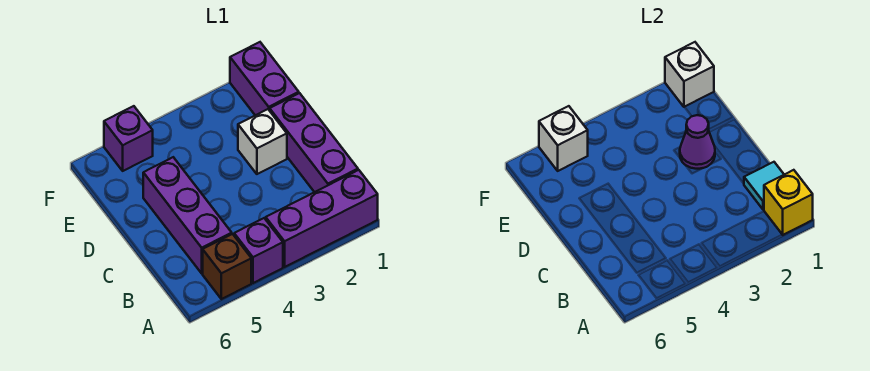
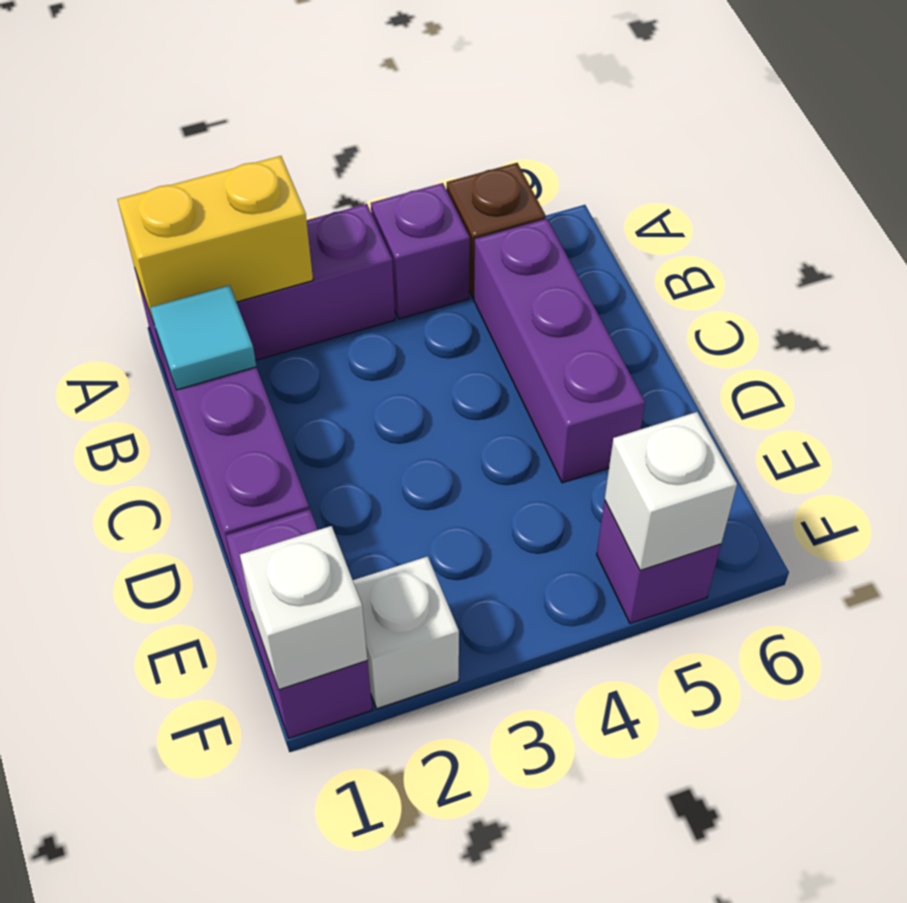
yellow brick A1 level 2 -> yellow brick A1:A2 level 2
white brick D2 level 1 -> white brick F2 level 1
purple cone D2 level 2 -> none

